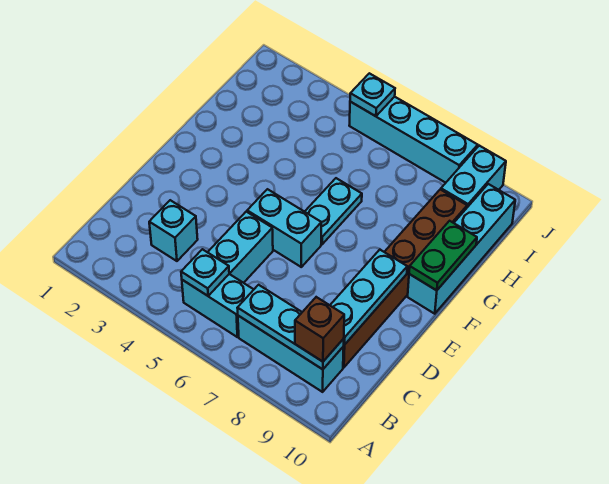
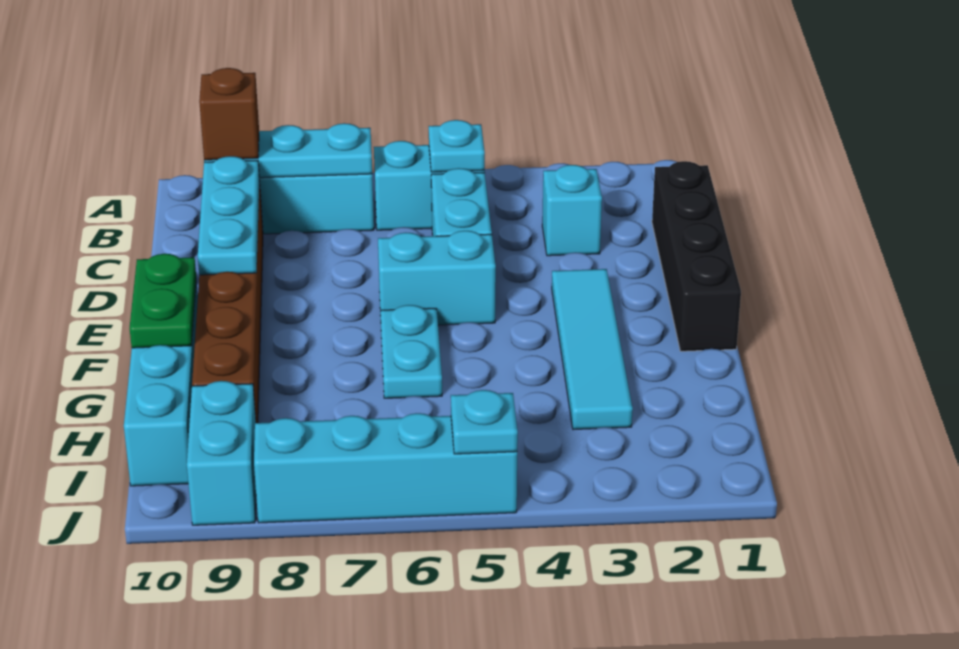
none -> black brick C1:F1 level 1
none -> cyan tile E3:H3 level 1

